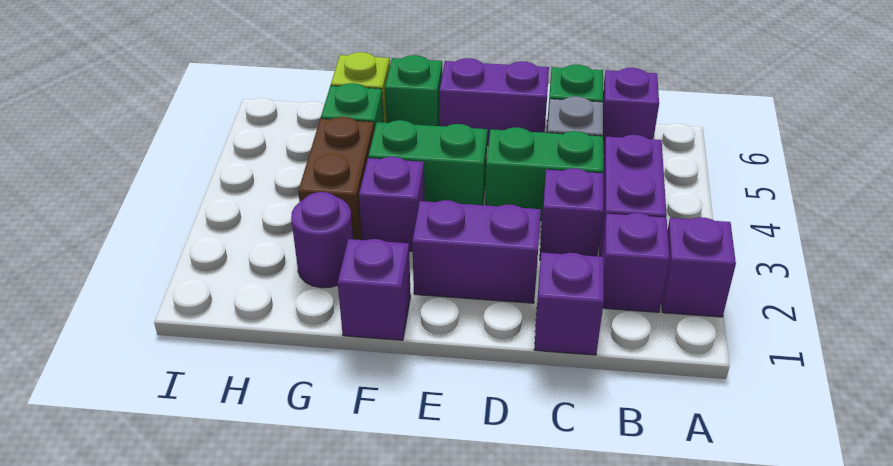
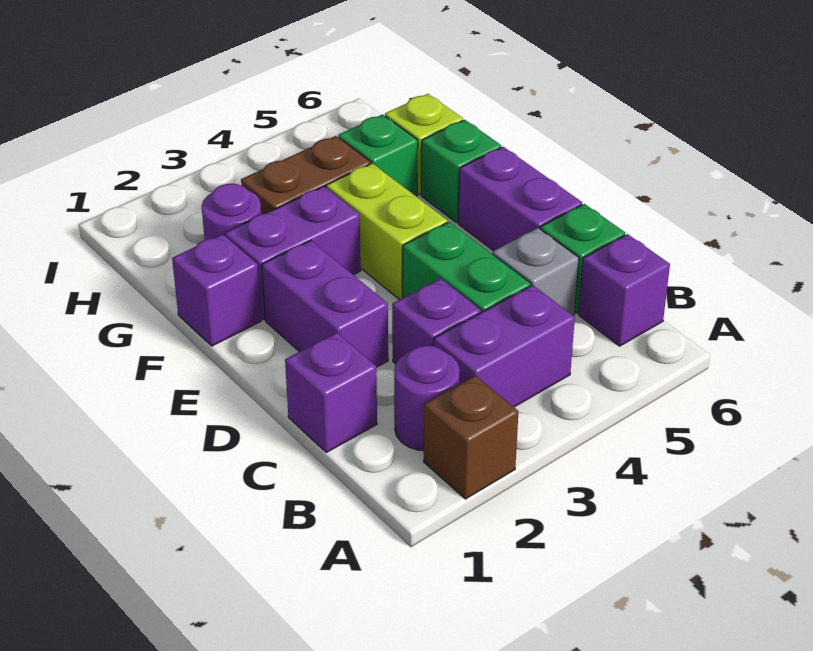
purple brick A2 level 1 -> brown brick A2 level 1
purple brick B2 level 1 -> purple round brick B2 level 1
green brick E4:F4 level 1 -> lime brick E4:F4 level 1
purple brick F3 level 1 -> purple brick F2:F3 level 1

